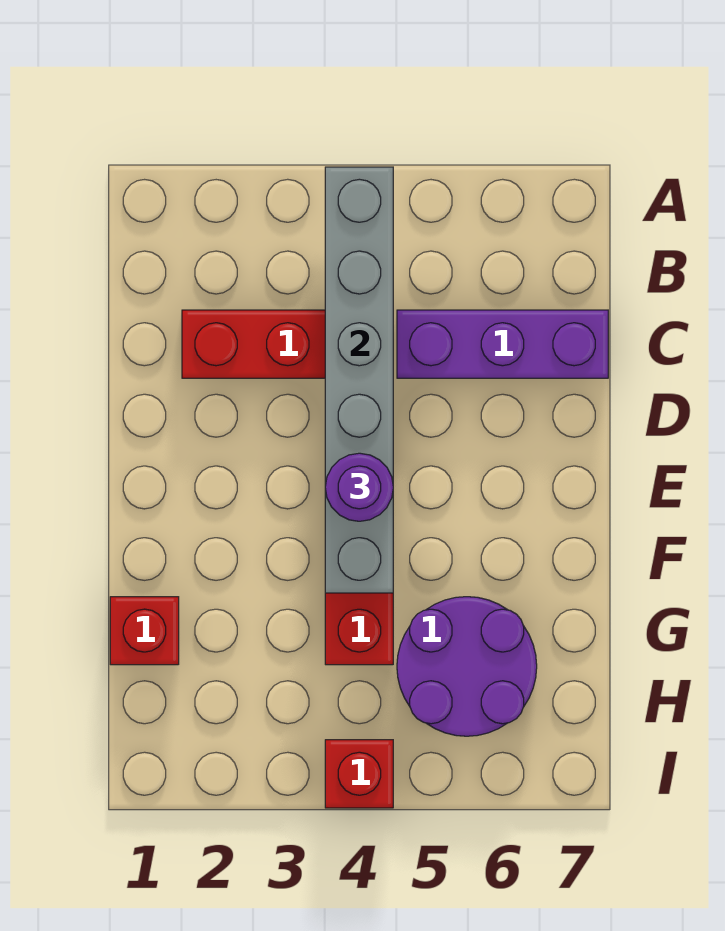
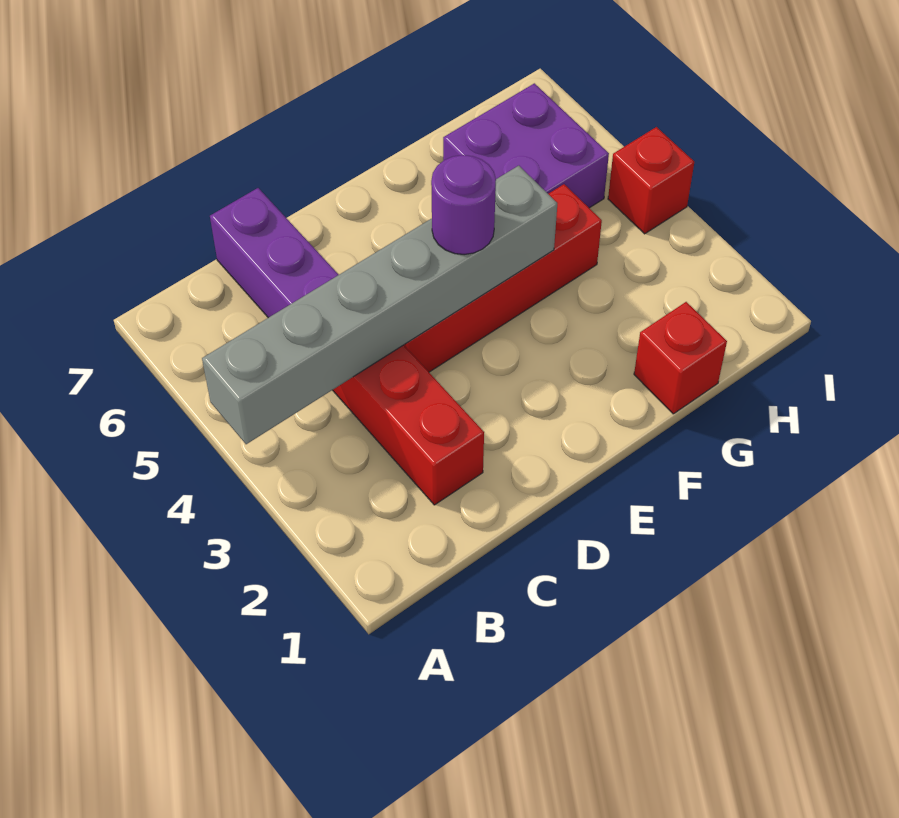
purple round brick G5:H6 level 1 -> purple brick G5:H6 level 1

